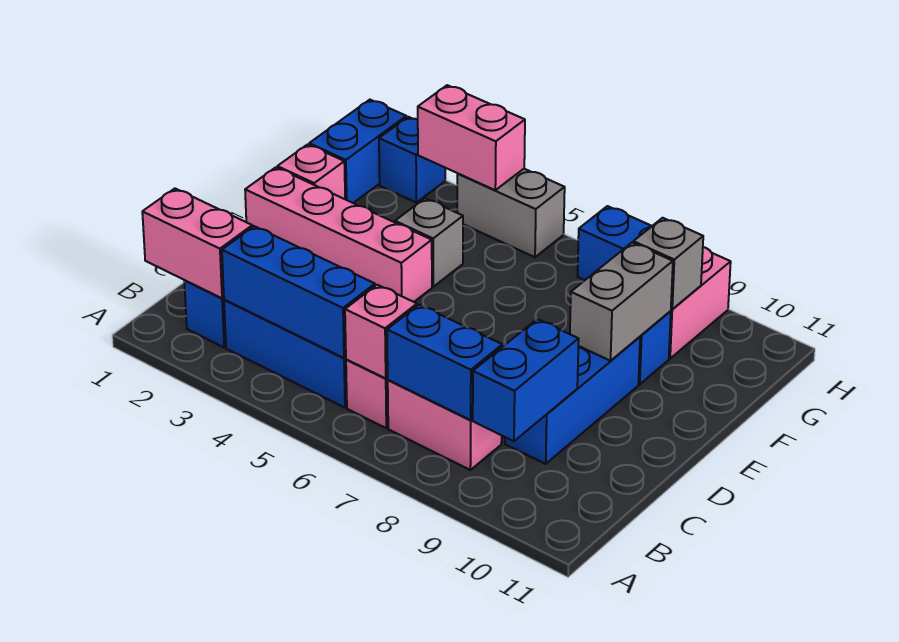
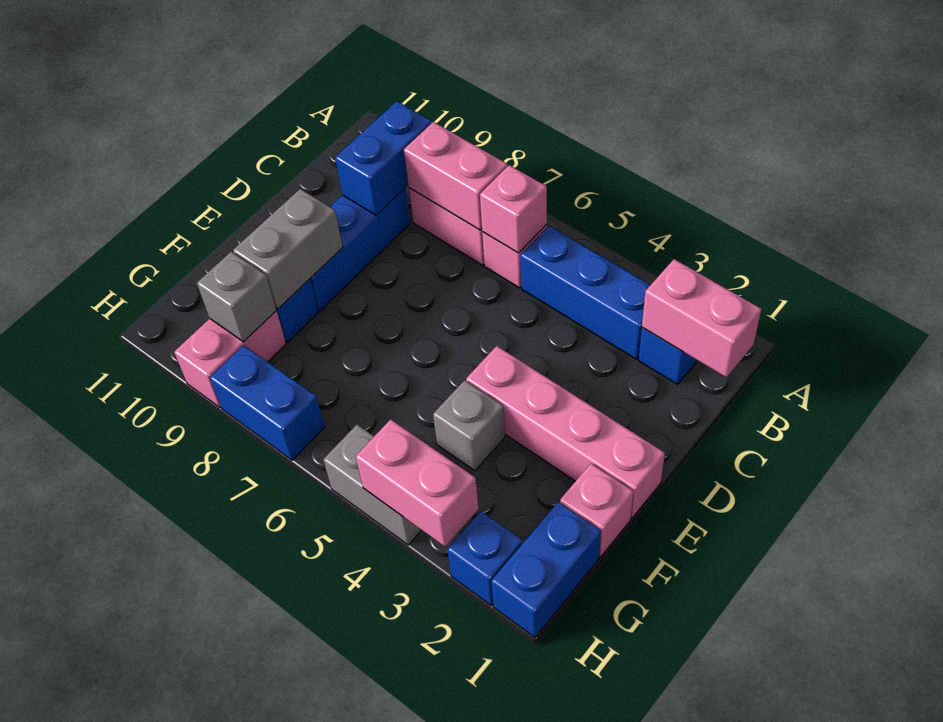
blue brick B3:B5 level 2 -> none
blue brick B7:B8 level 2 -> pink brick B7:B8 level 2

